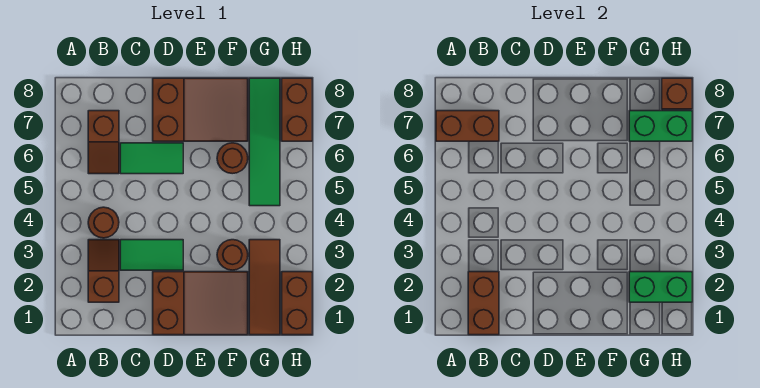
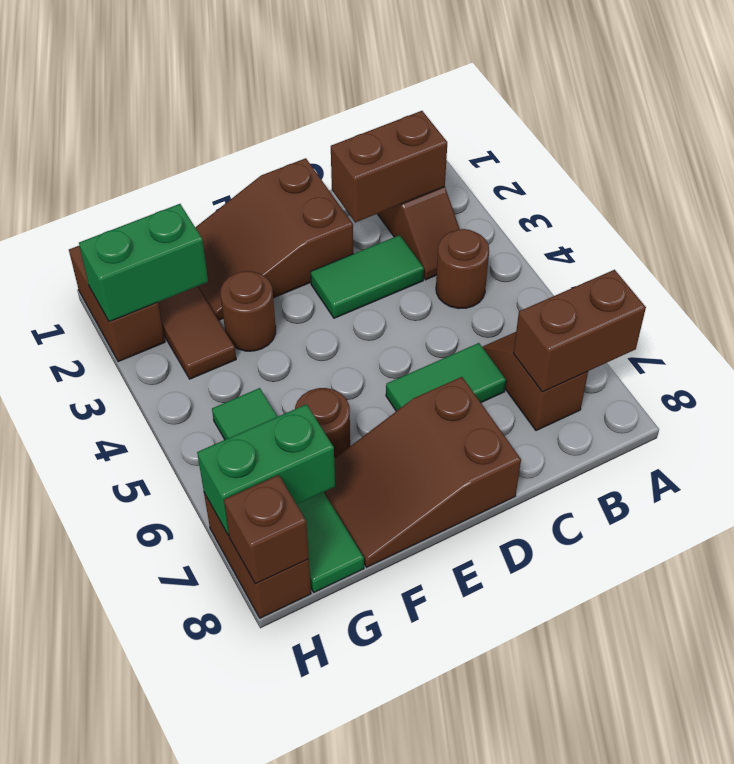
brown brick B1:B2 level 2 -> brown brick B2:C2 level 2

